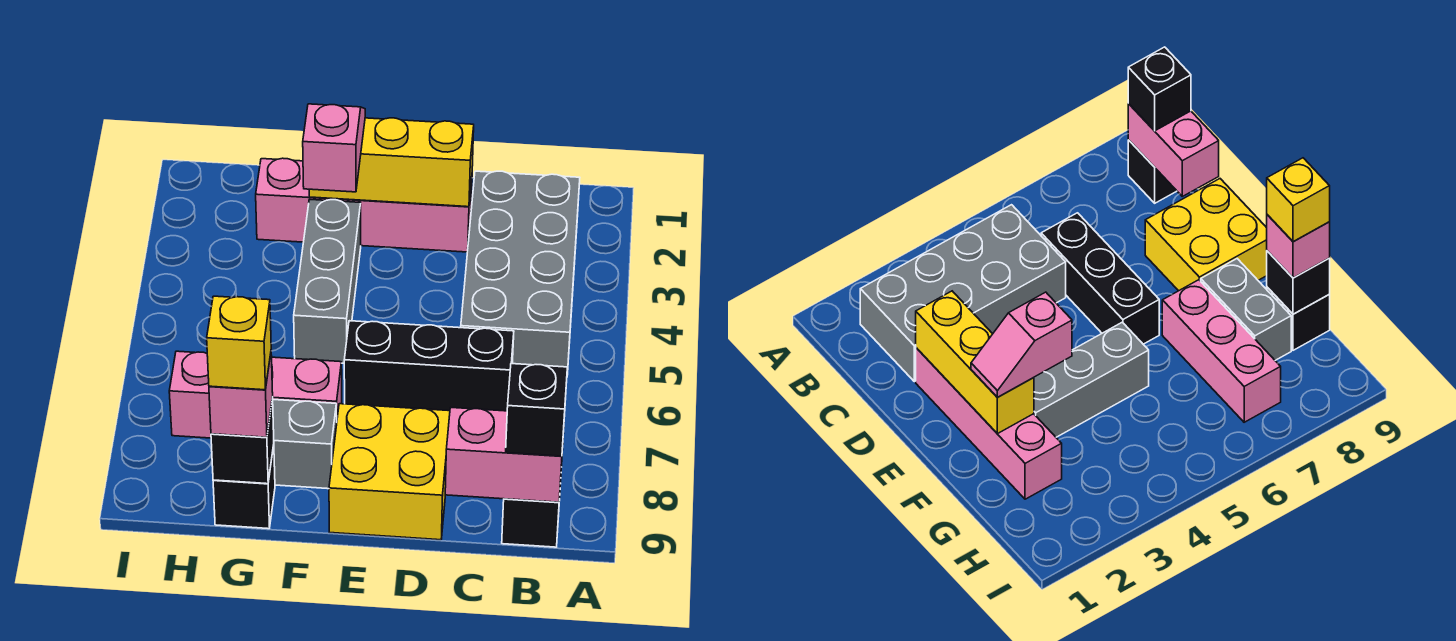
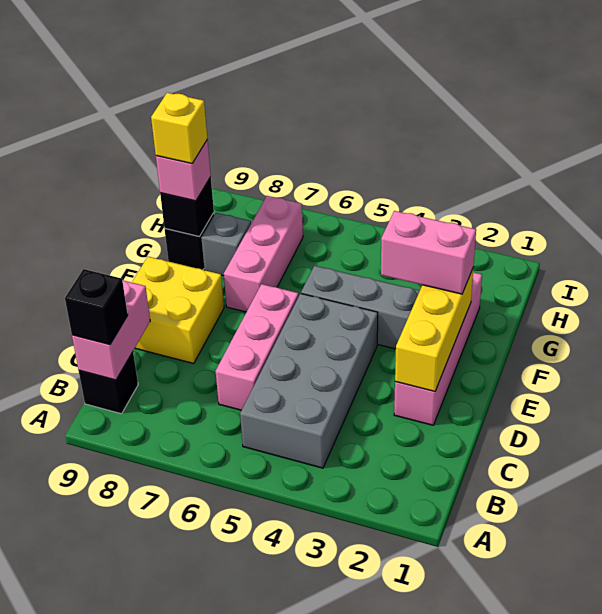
grey brick B2:C5 level 1 -> grey brick B4:E5 level 1
black brick C6:E6 level 1 -> pink brick C6:E6 level 1
pink slope F2:F3 level 3 top 3 -> pink brick F2:F3 level 3
grey brick F8:G8 level 1 -> grey brick G8 level 1

